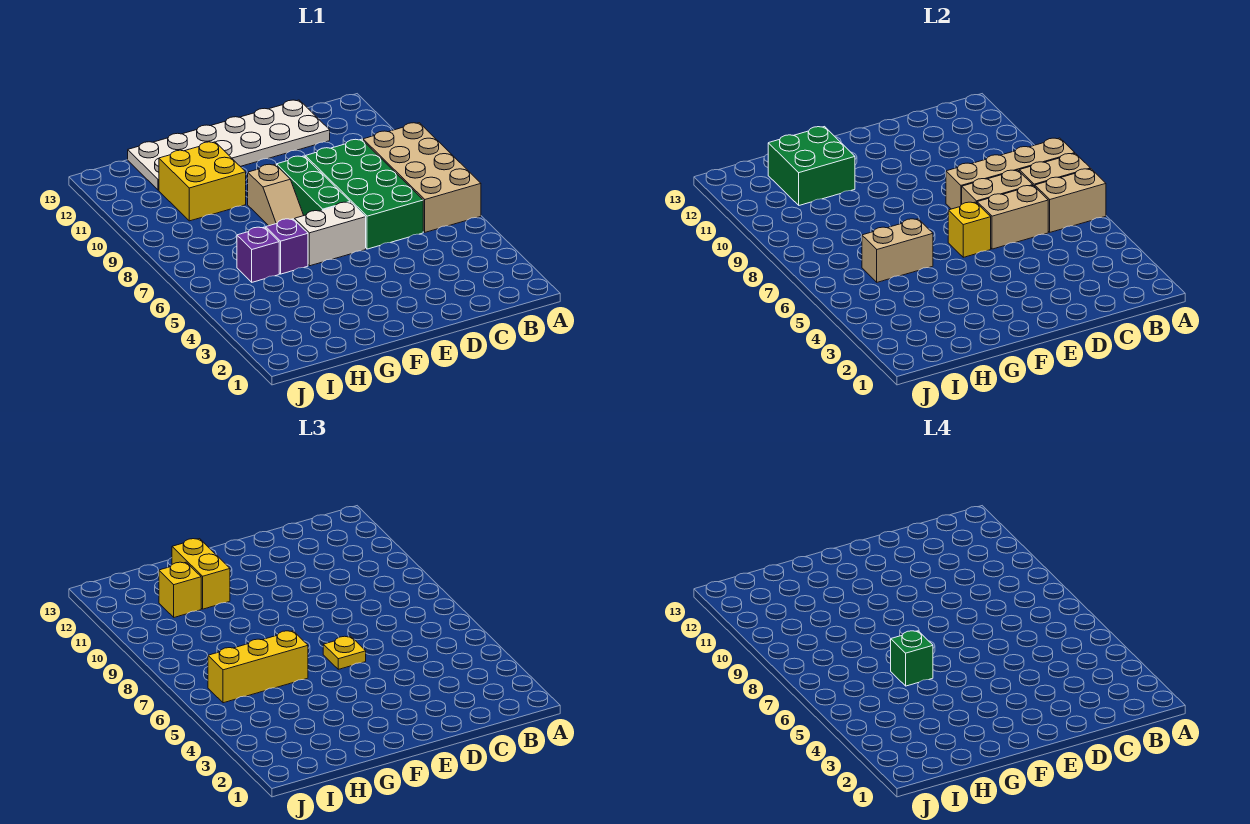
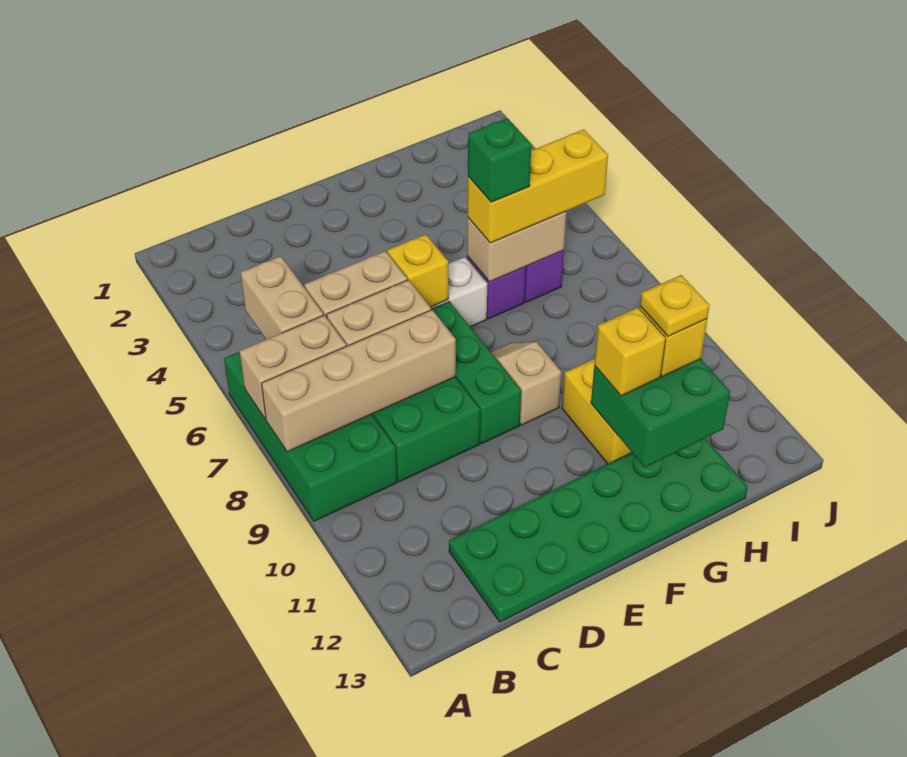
tan brick A6:B9 level 1 -> green brick A6:B9 level 1
tan brick A6:B6 level 2 -> tan brick B5:B6 level 2
white plate C12:H13 level 1 -> green plate C12:H13 level 1
yellow plate E6 level 3 -> yellow plate H11 level 4
yellow brick G11:G12 level 3 -> yellow brick G11 level 3

